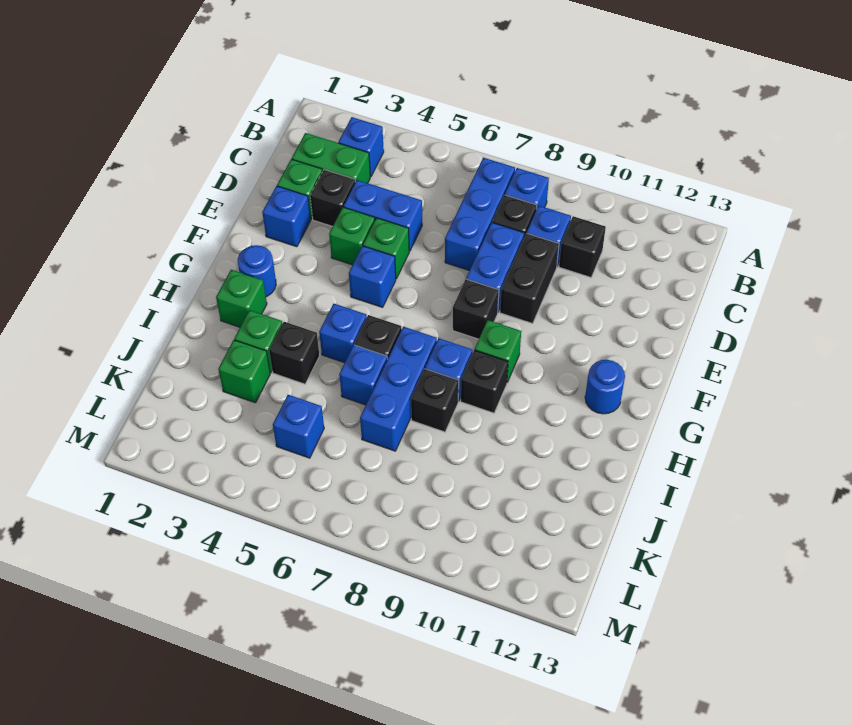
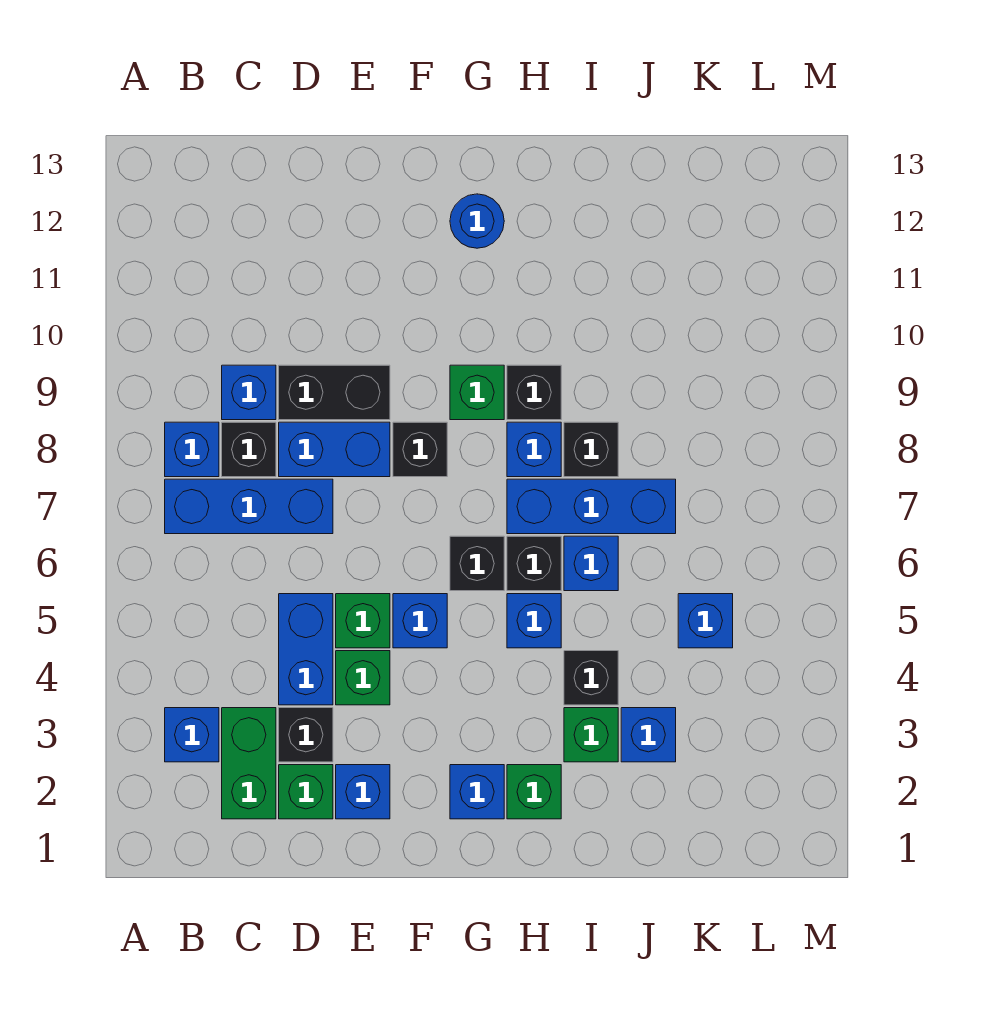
black brick C10 level 1 -> black brick G6 level 1
blue round brick G2 level 1 -> blue brick G2 level 1
green brick J3 level 1 -> blue brick J3 level 1

